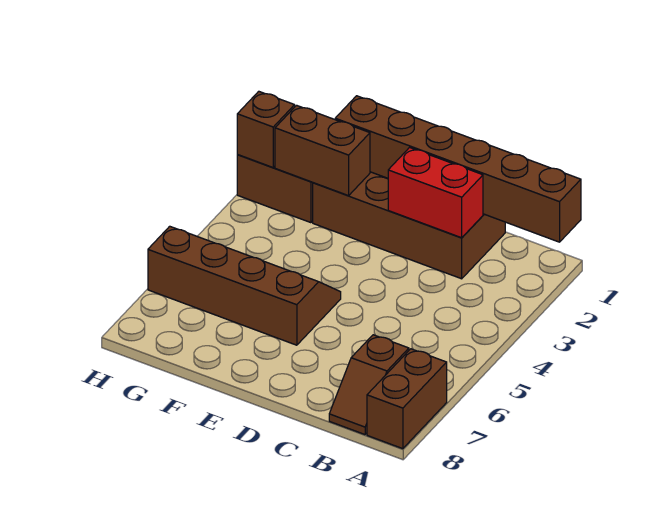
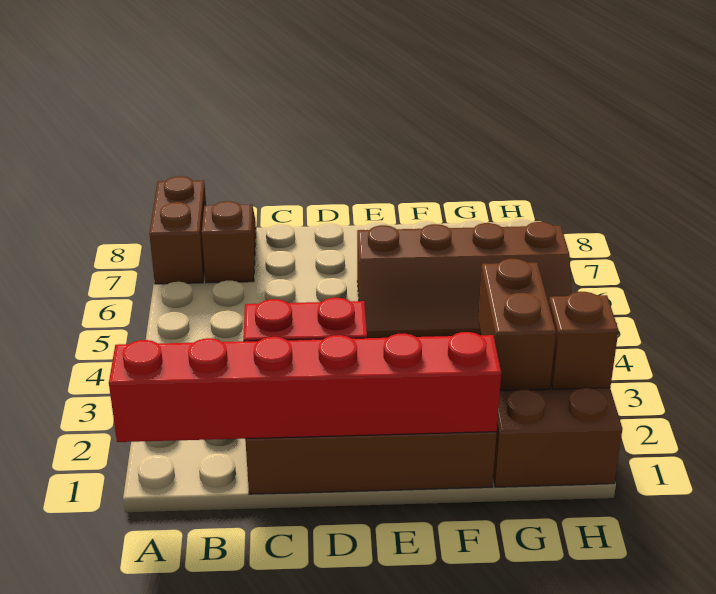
brown brick A1:F1 level 2 -> red brick A1:F1 level 2
brown brick F2:G2 level 2 -> brown brick G2:G3 level 2

